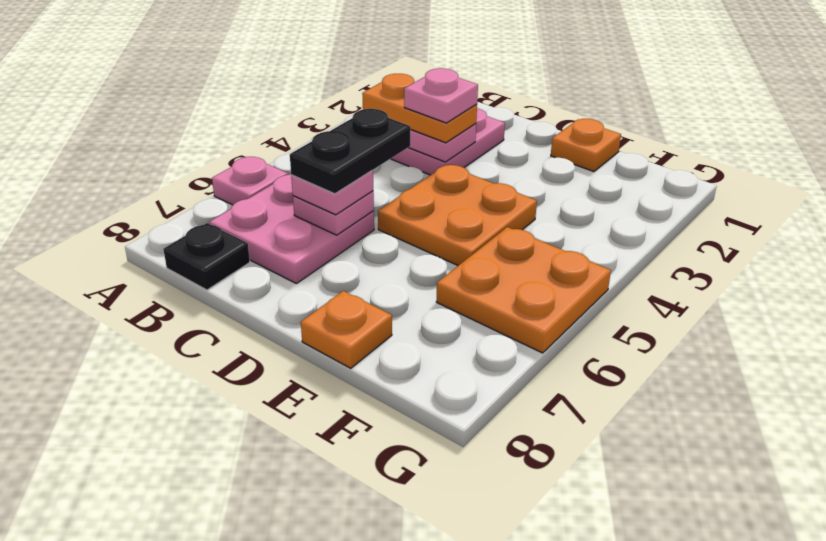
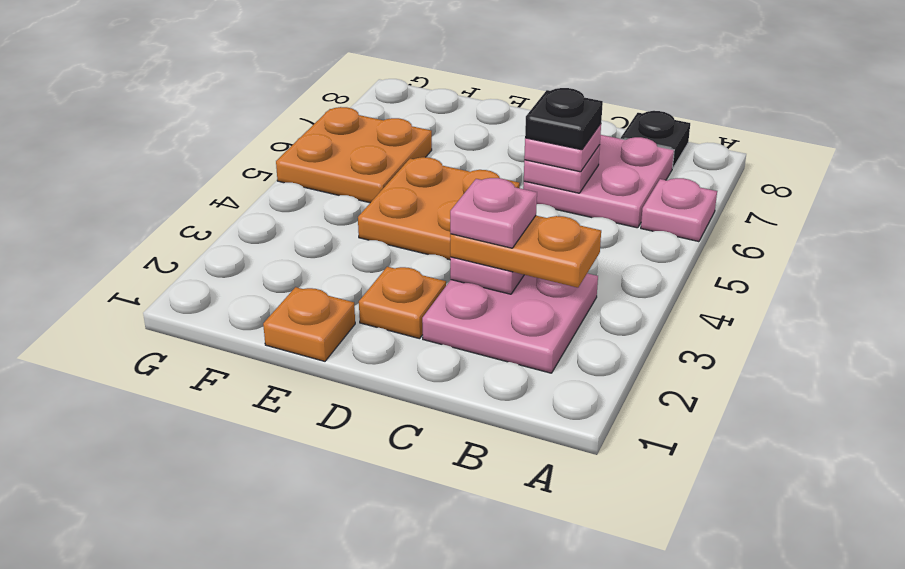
black plate C5:C6 level 4 -> black plate C6 level 4
orange plate E8 level 1 -> orange plate D2 level 1

